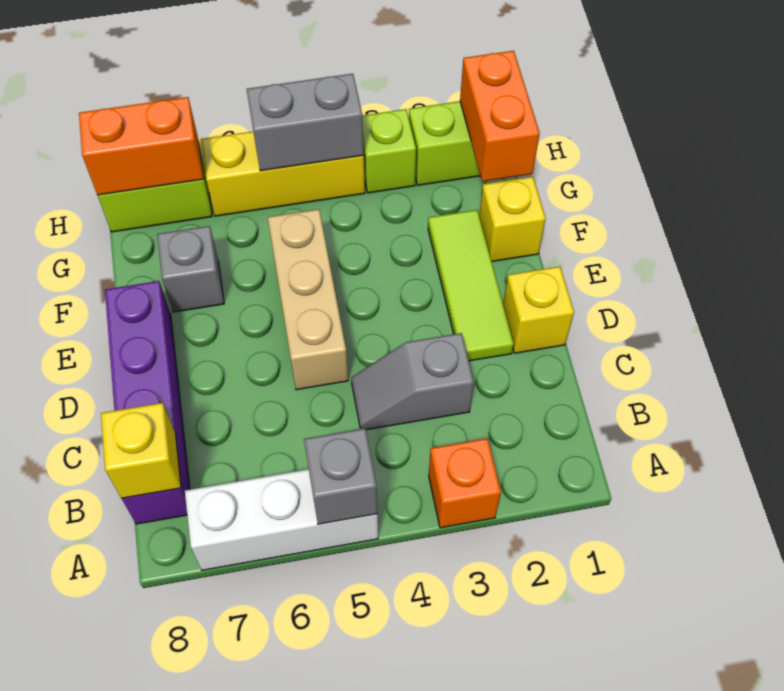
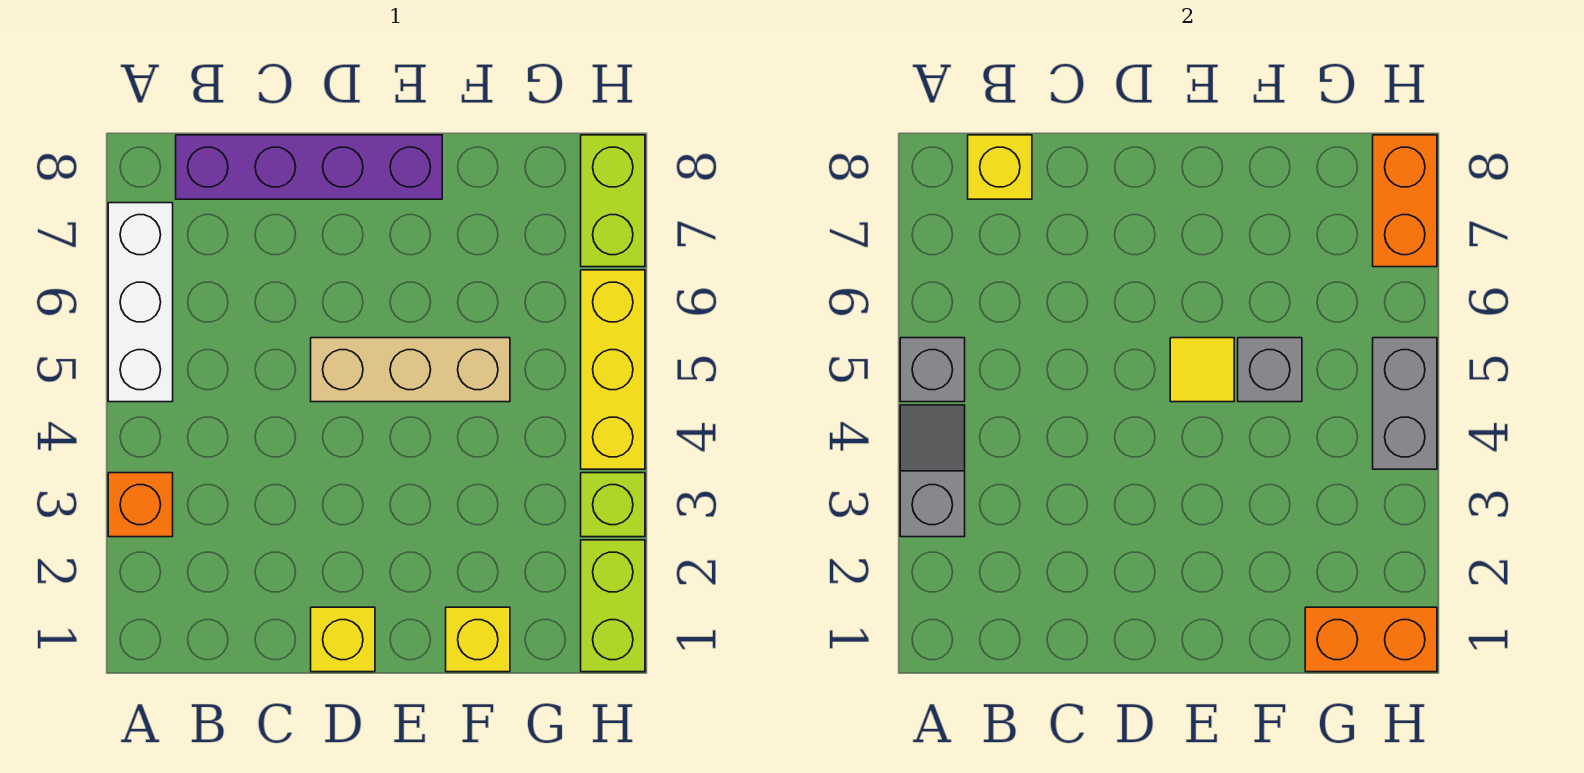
grey slope C3:C4 level 1 top 3 -> grey slope A3:A4 level 2 top 3
lime tile D2:F2 level 1 -> none
none -> yellow tile E5 level 2
grey brick F7 level 1 -> grey brick F5 level 2

